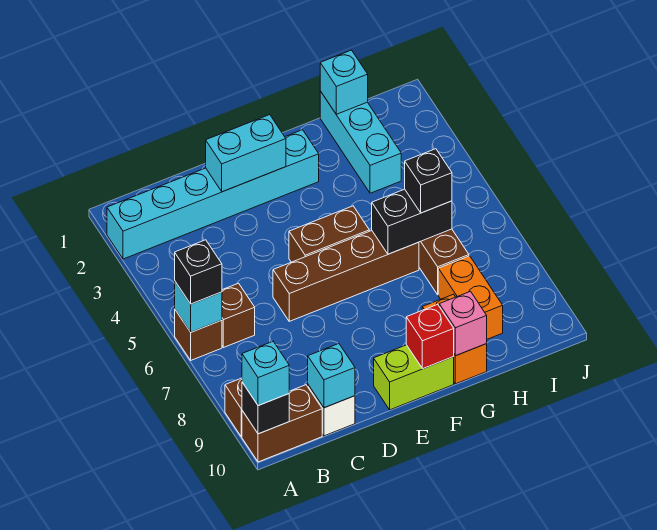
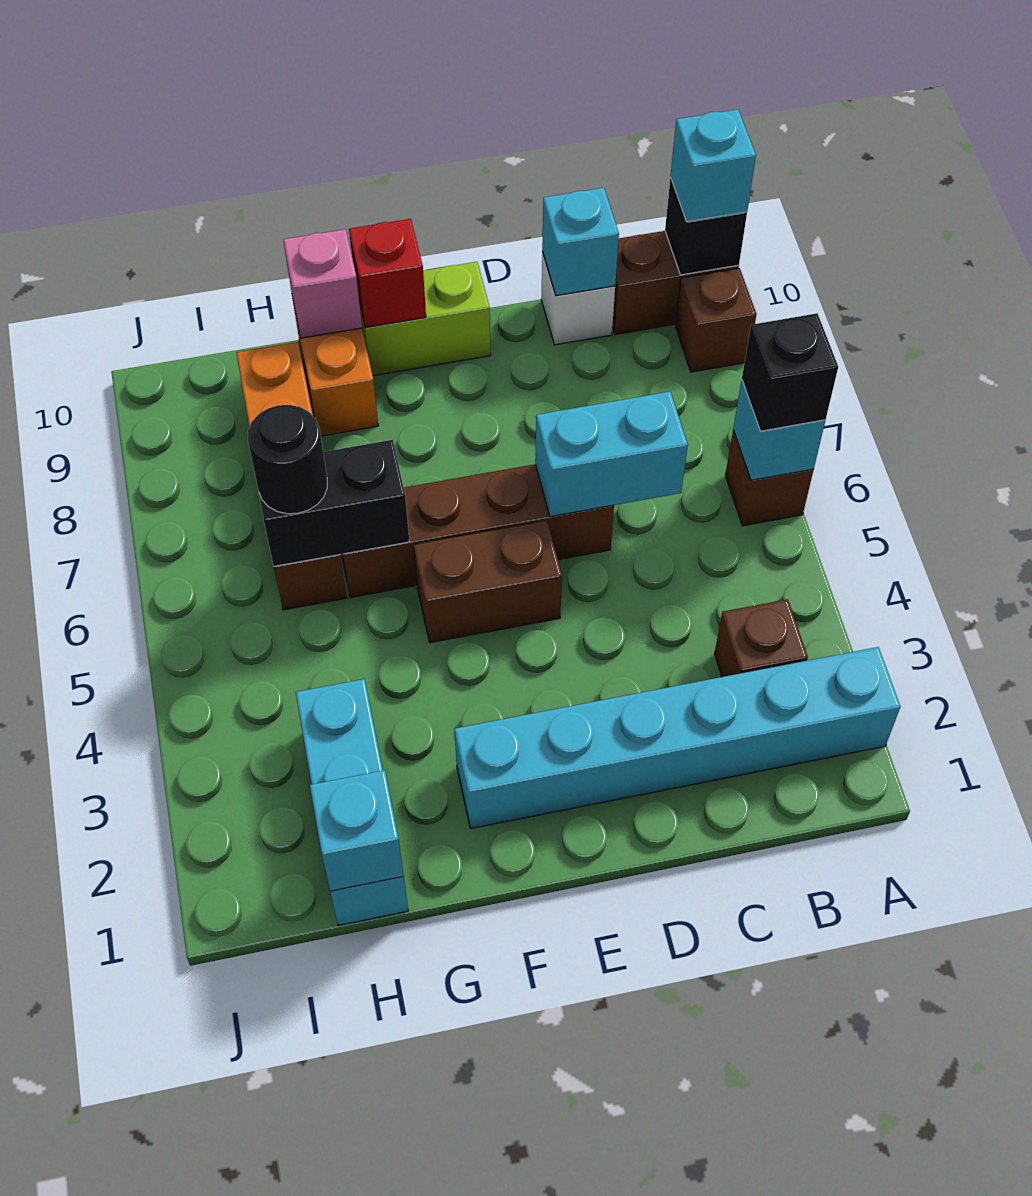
brown brick B6 level 1 -> brown brick B3 level 1
cyan brick D2:E2 level 2 -> cyan brick C6:D6 level 2
black brick H6 level 3 -> black round brick H6 level 3

